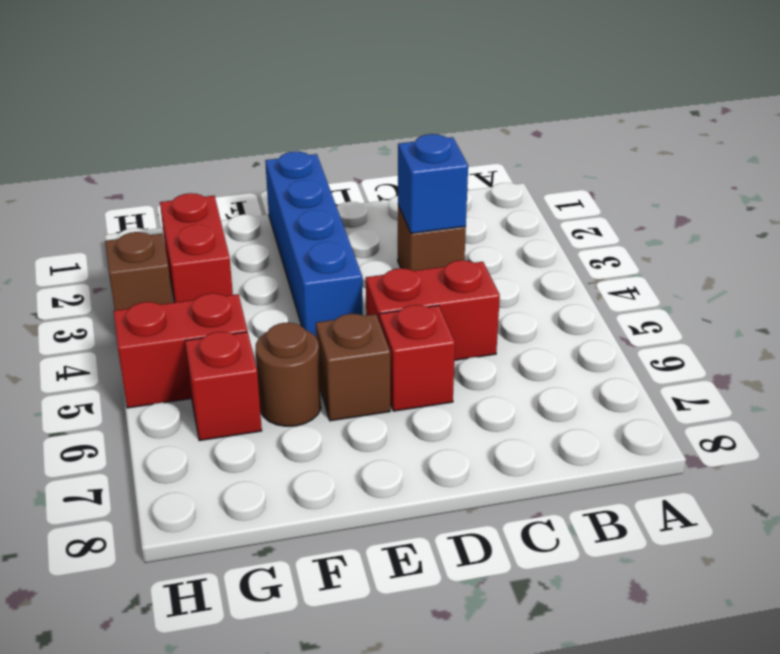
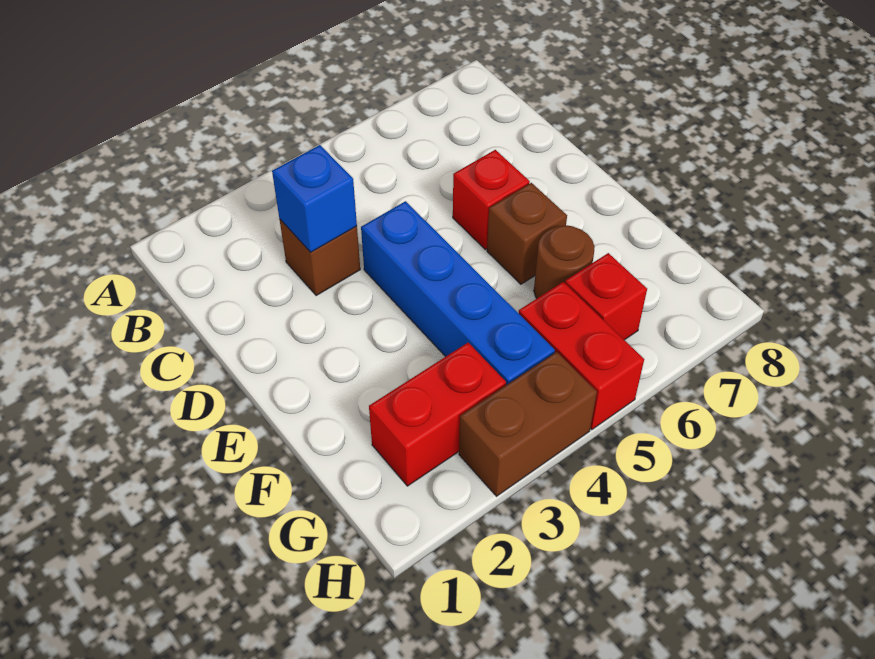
red brick C5:D5 level 1 -> none
blue brick E1:E4 level 1 -> blue brick D4:G4 level 1
brown brick H3 level 1 -> brown brick H3:H4 level 1

